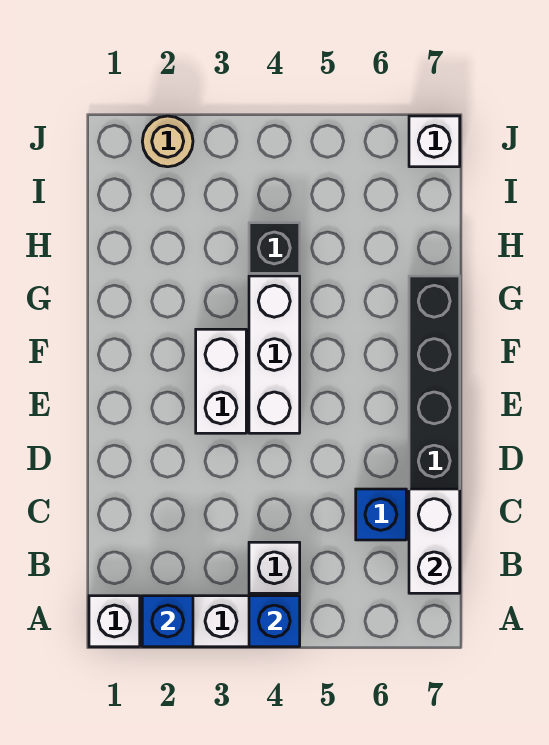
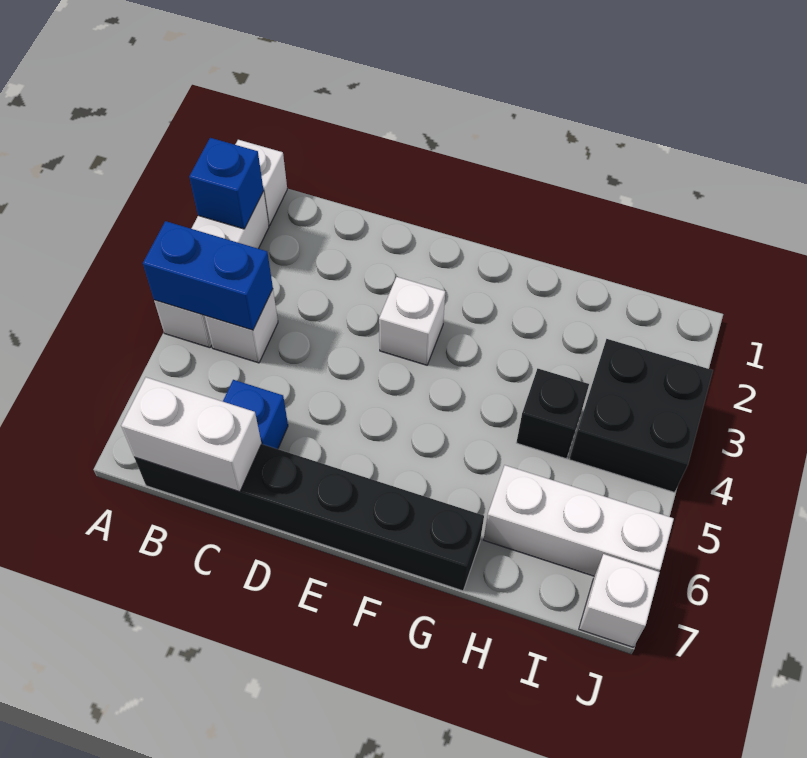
blue brick A4 level 2 -> blue brick A4:B4 level 2
white brick E3:F3 level 1 -> white brick E3 level 1
white brick E4:G4 level 1 -> white brick H6:J6 level 1
none -> black brick I3:J4 level 1
tan round brick J2 level 1 -> none

